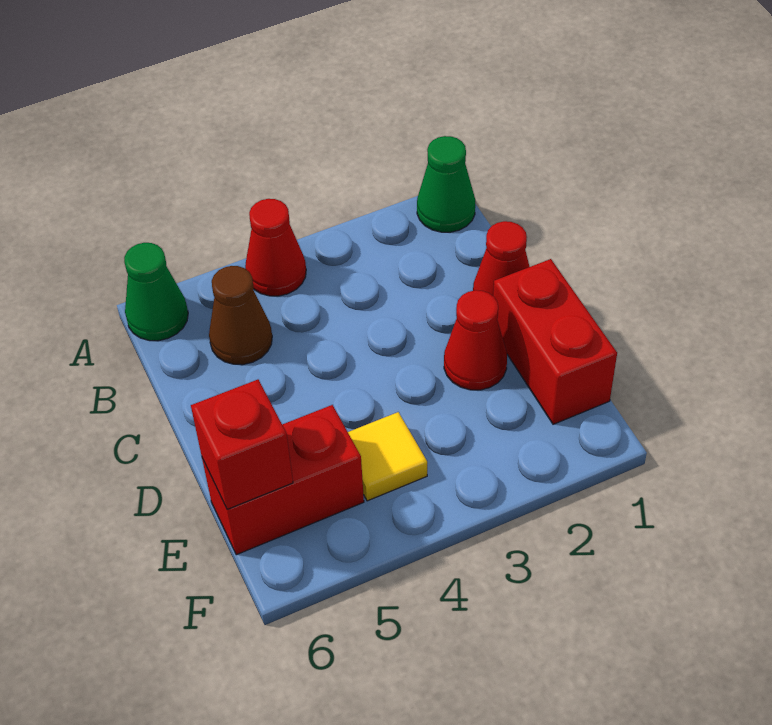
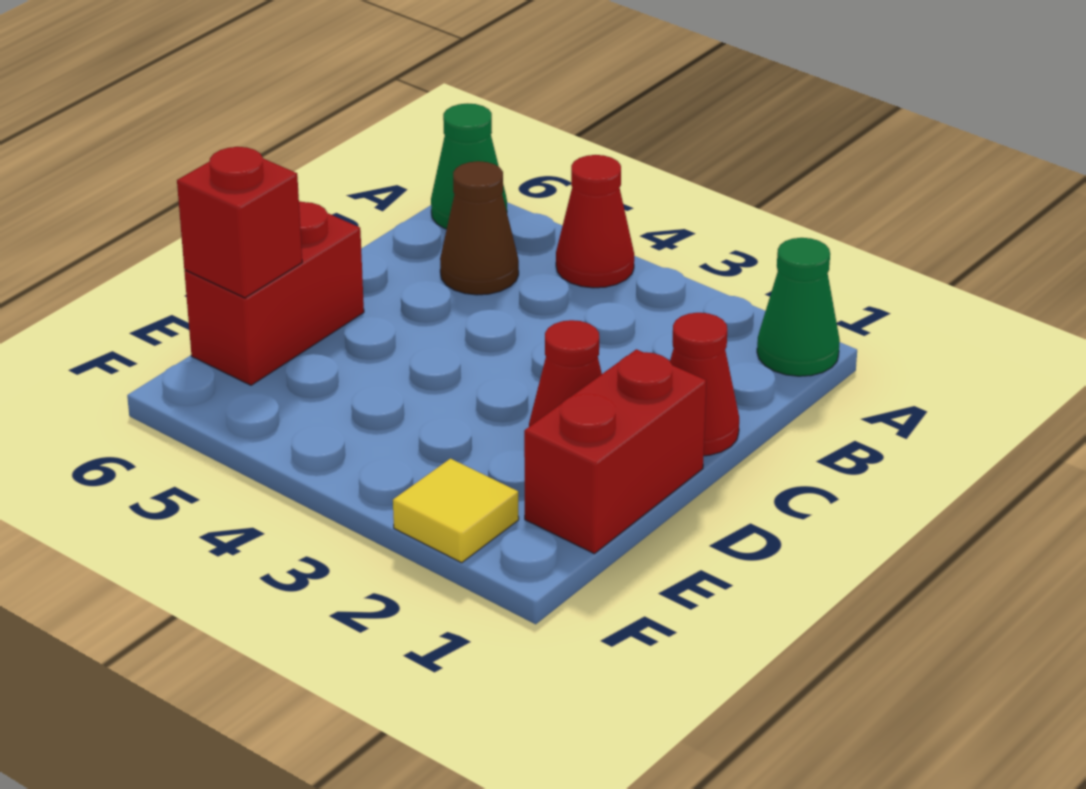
yellow tile E4 level 1 -> yellow tile F2 level 1
red brick E5:E6 level 1 -> red brick D6:E6 level 1

